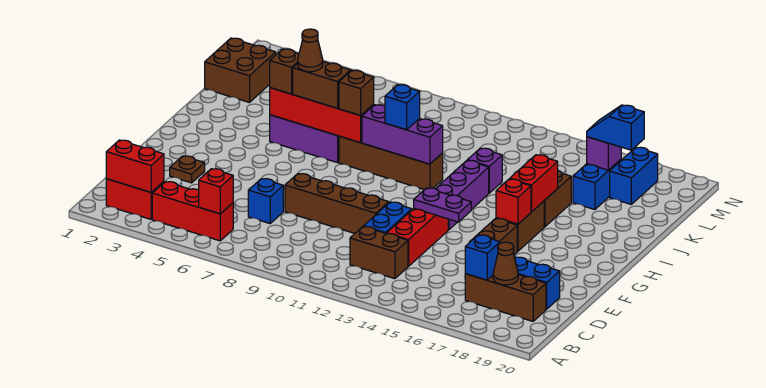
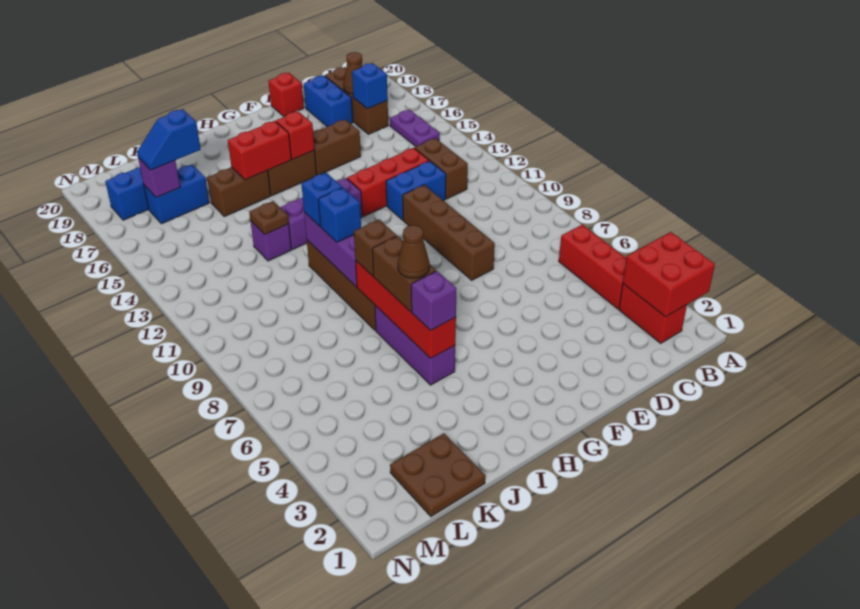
red brick B2:B3 level 2 -> red brick A2:B3 level 2
red brick B6 level 2 -> red brick E20 level 1
blue brick D7 level 1 -> blue brick I11 level 3
brown plate E3 level 1 -> brown plate J13 level 2
purple plate F13:F14 level 2 -> purple plate B15:B16 level 1
brown brick I5 level 3 -> purple brick I5 level 3
brown brick K1:L2 level 1 -> brown plate K1:L2 level 1
blue slope L17:L18 level 3 top 18 -> blue slope K17:L17 level 3 top K

